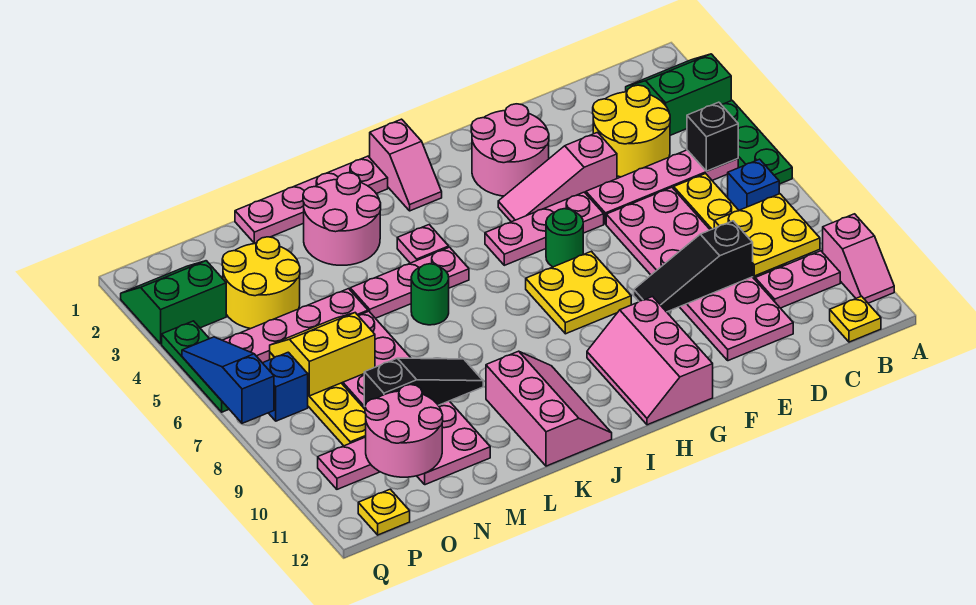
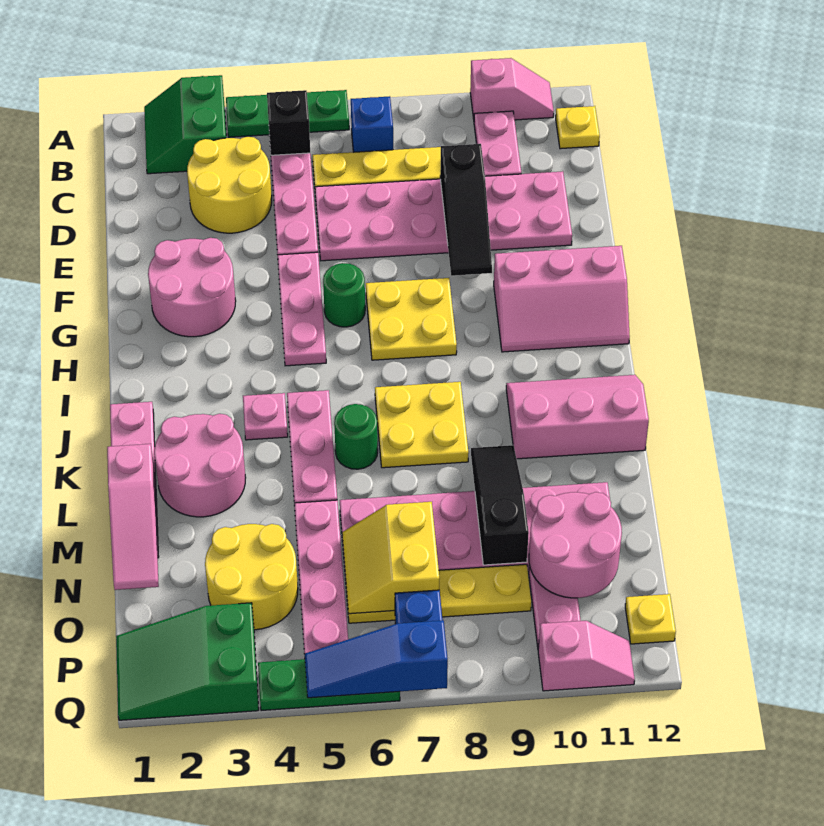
yellow plate B8:C9 level 2 -> yellow plate J7:K8 level 1
pink slope E4:G4 level 1 top E -> pink slope L1:N1 level 2 top L
pink slope I1:I2 level 1 top 1 -> pink slope Q10:Q11 level 1 top 10
green slope P2:Q3 level 1 top 3 -> green slope P1:Q3 level 1 top 3

